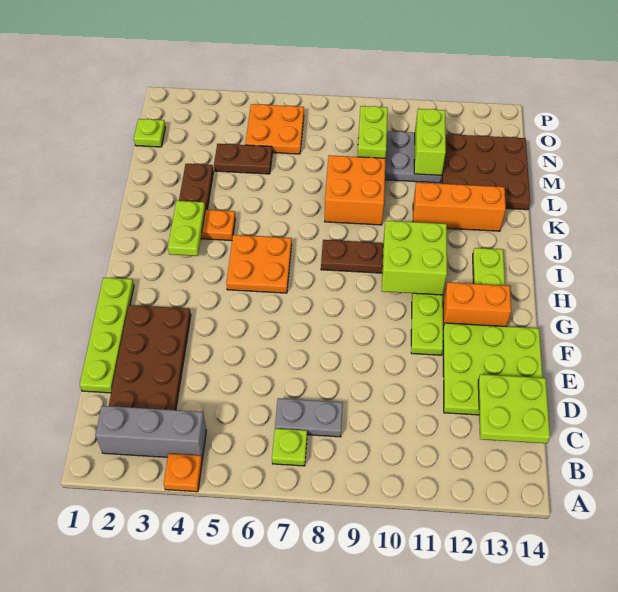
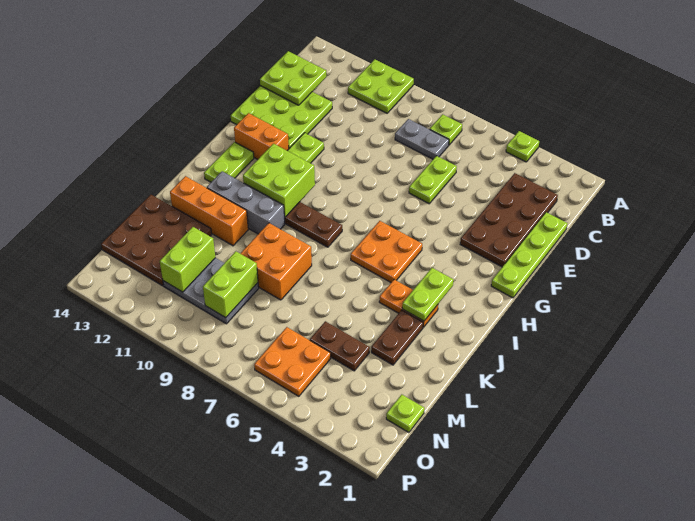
orange plate A4 level 1 -> lime plate A4 level 1
none -> lime plate A10:B11 level 1
grey brick B2:B4 level 1 -> grey brick J10:J12 level 1
none -> lime plate D6:E6 level 1

